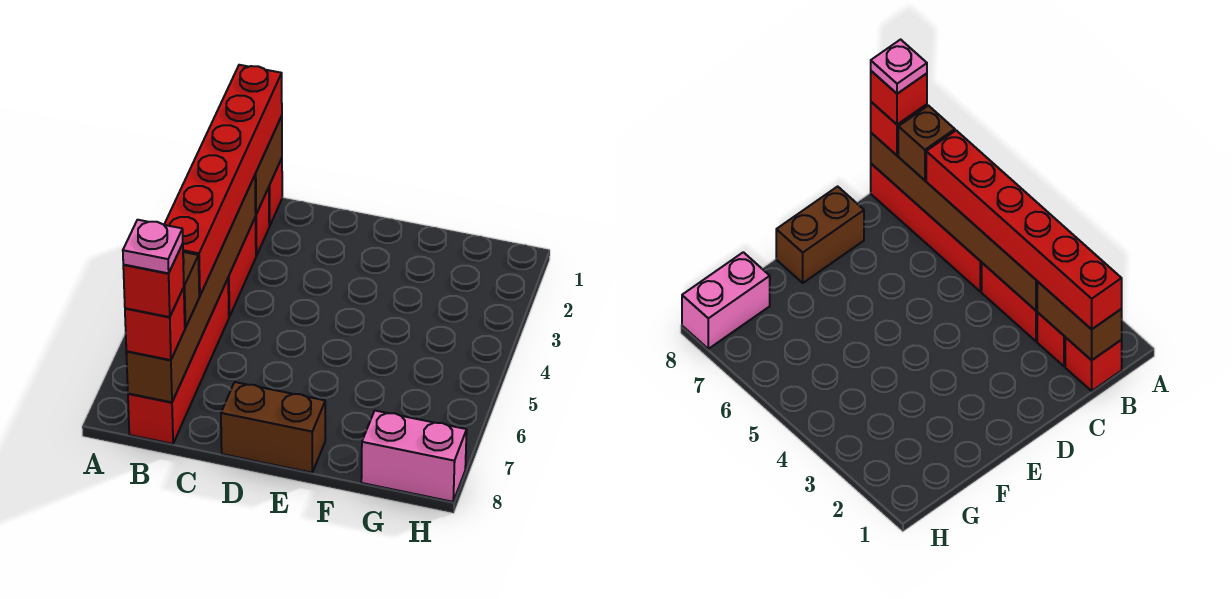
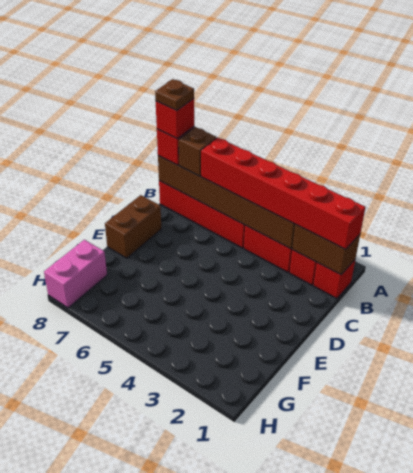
pink plate B8 level 5 -> brown plate B8 level 5

